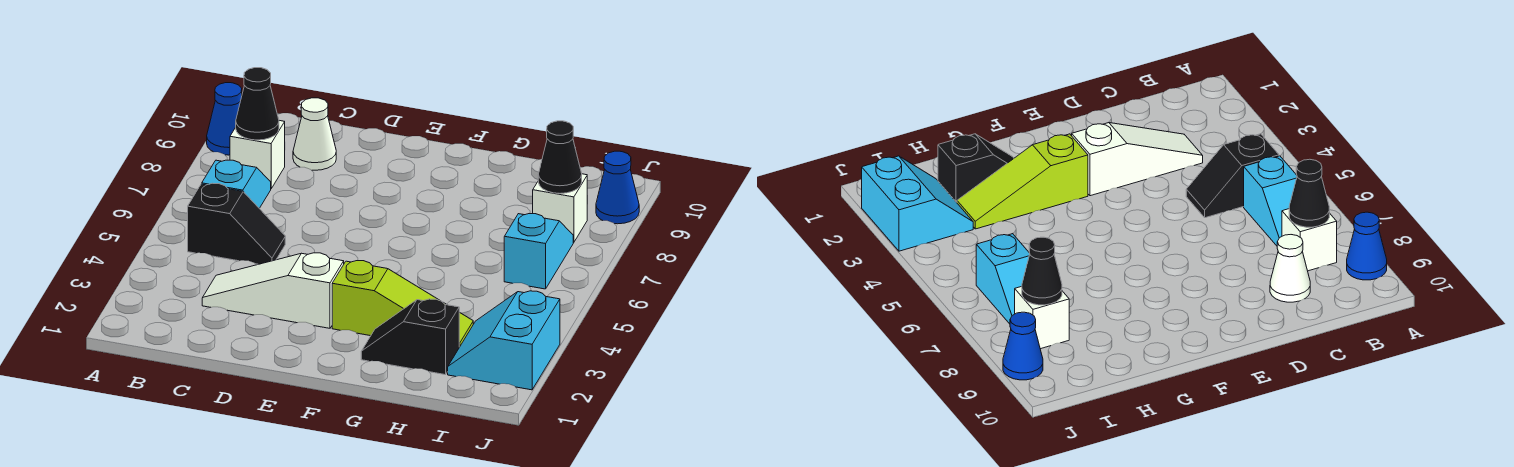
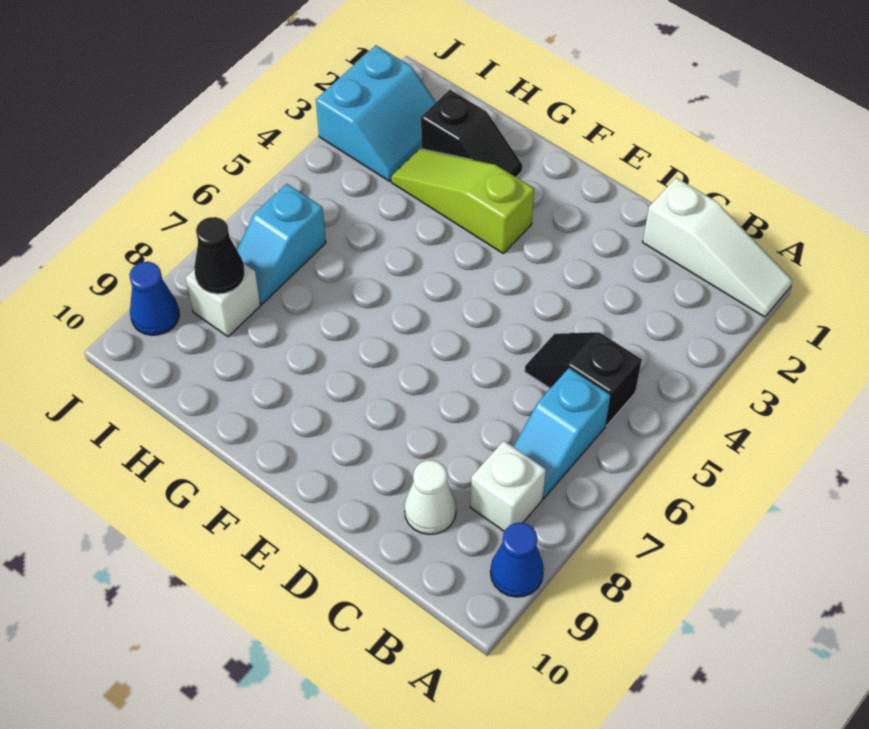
black cone B8 level 2 -> none
white slope C3:E3 level 1 top E -> white slope A1:C1 level 1 top C

